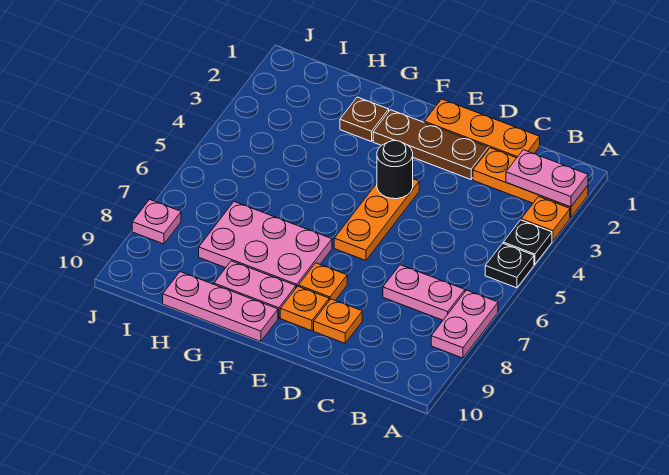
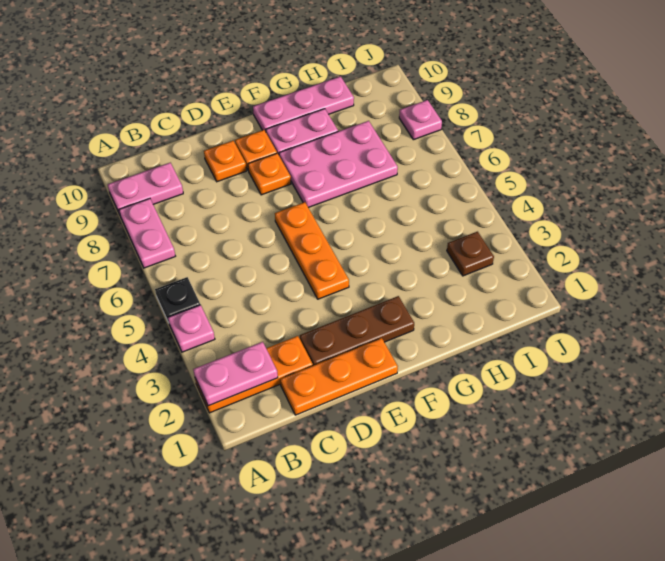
orange plate A3 level 1 -> none
black plate A4 level 1 -> pink plate A4 level 1
pink plate B7:C7 level 1 -> pink plate A9:B9 level 1
black round brick E4 level 2 -> none
brown plate G2 level 1 -> brown plate I3 level 1

